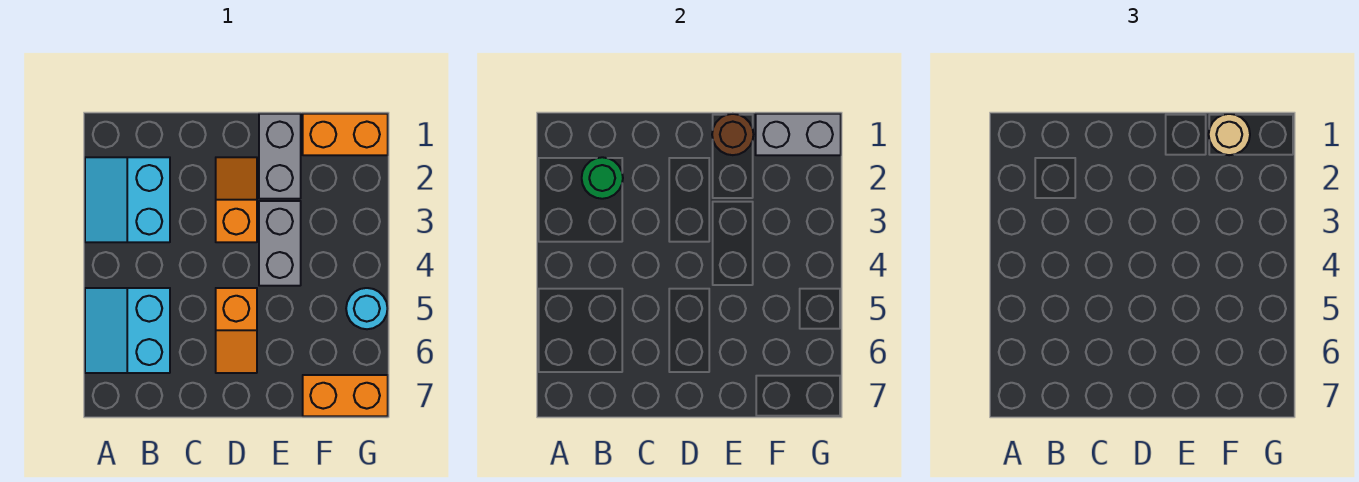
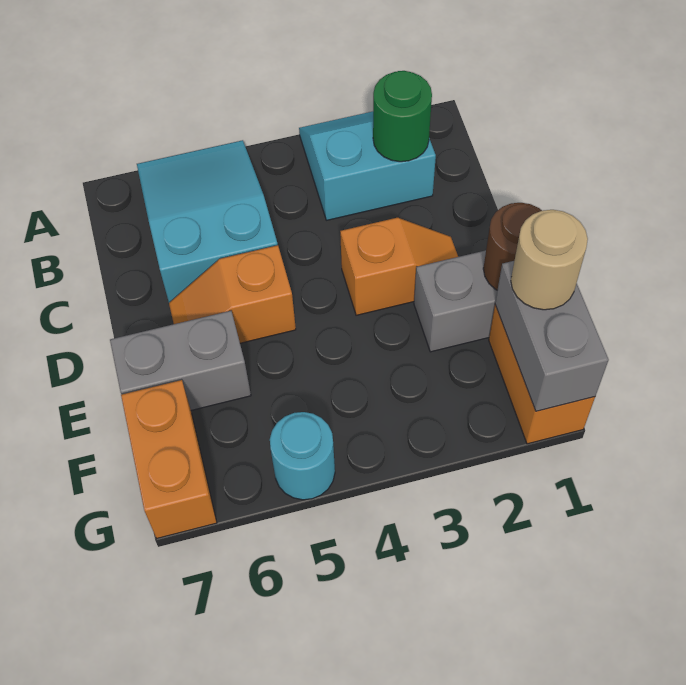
cyan slope A5:B6 level 1 top B -> cyan slope A5:C6 level 1 top C
grey brick E3:E4 level 1 -> grey brick E6:E7 level 1

